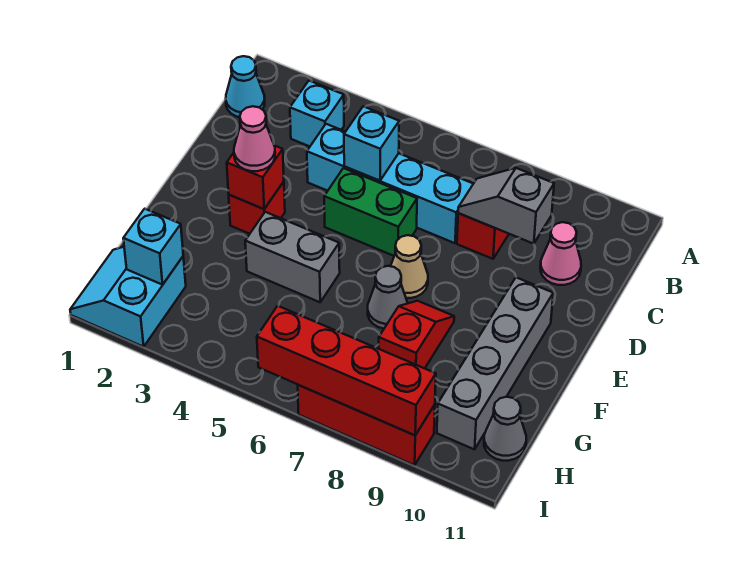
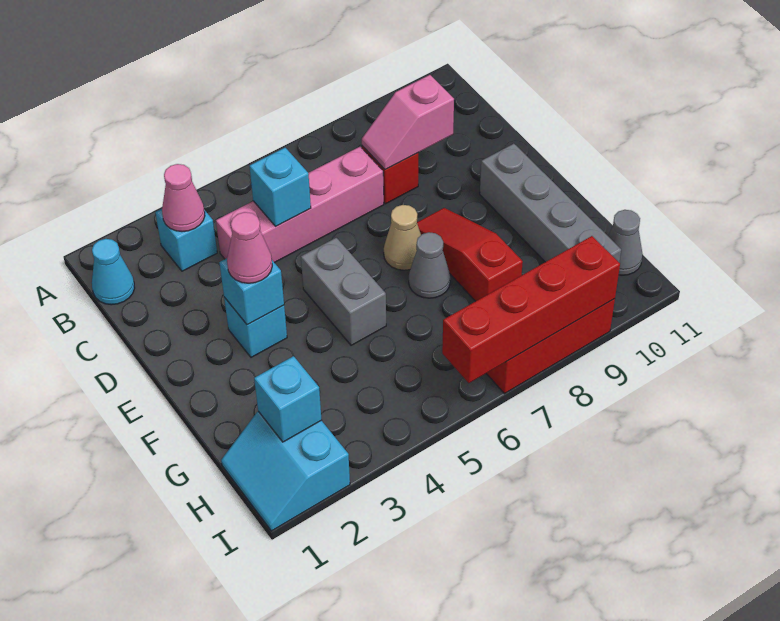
cyan brick C4:C7 level 1 -> pink brick C4:C7 level 1
grey slope C8:C9 level 2 top 9 -> pink slope C8:C9 level 2 top 9
pink cone C10 level 1 -> pink cone B3 level 2
green brick D5:D6 level 1 -> none
red brick E3 level 1 -> cyan brick E3 level 1
red brick E3 level 2 -> cyan brick E3 level 2
grey brick F4:F5 level 1 -> grey brick E5:F5 level 1
red slope F8:G8 level 1 top G -> red slope E8:G8 level 1 top G

